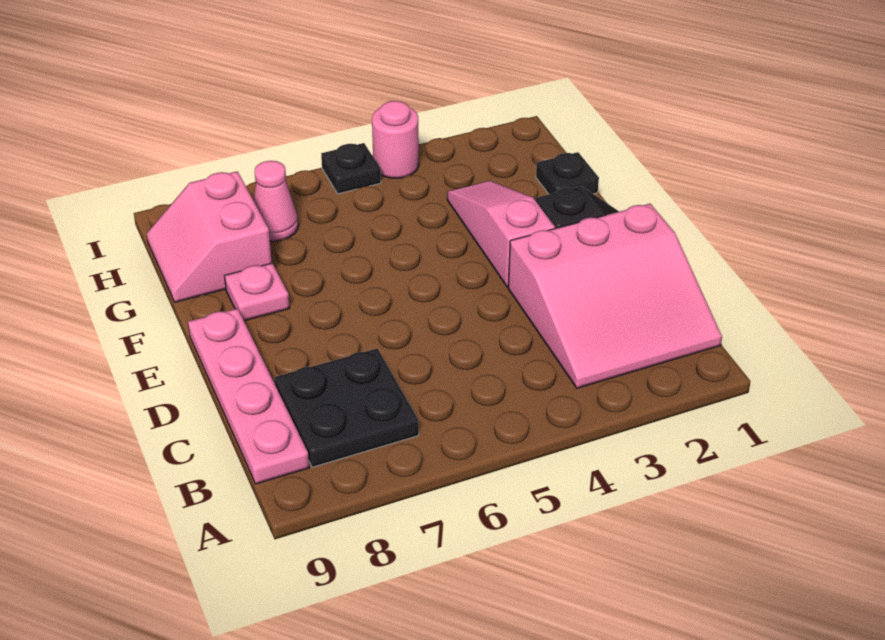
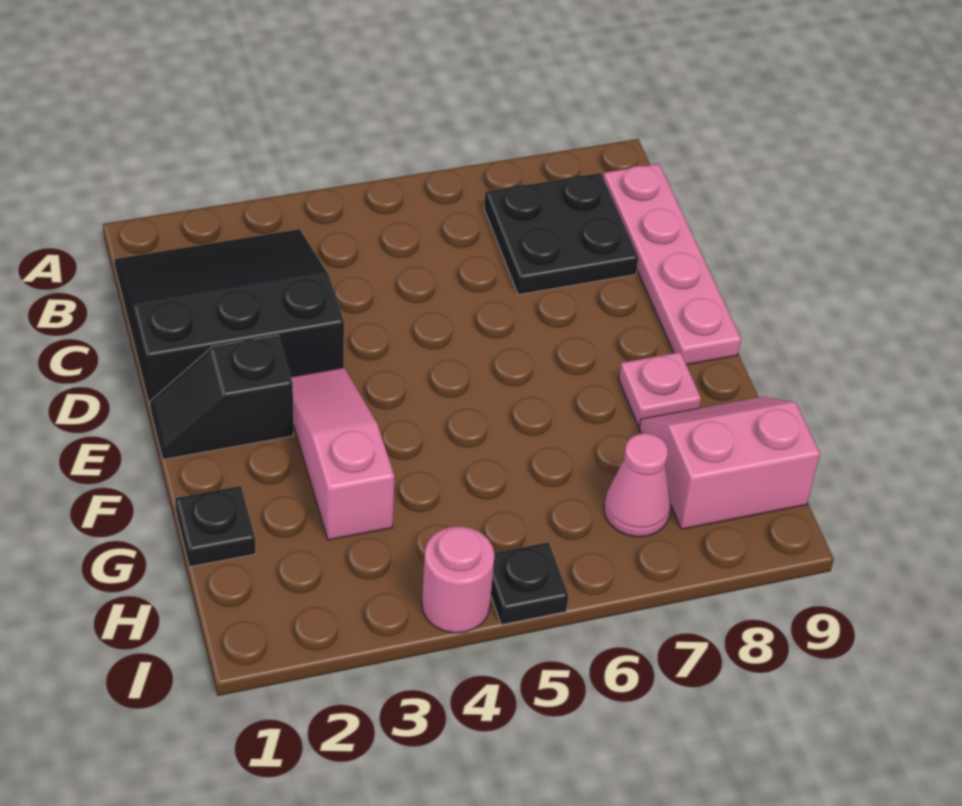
pink slope B1:D3 level 1 top D -> black slope B1:D3 level 1 top D
pink slope E3:G3 level 1 top E -> pink slope E3:G3 level 1 top G
pink slope G8:H9 level 1 top 8 -> pink slope G8:H9 level 1 top H

